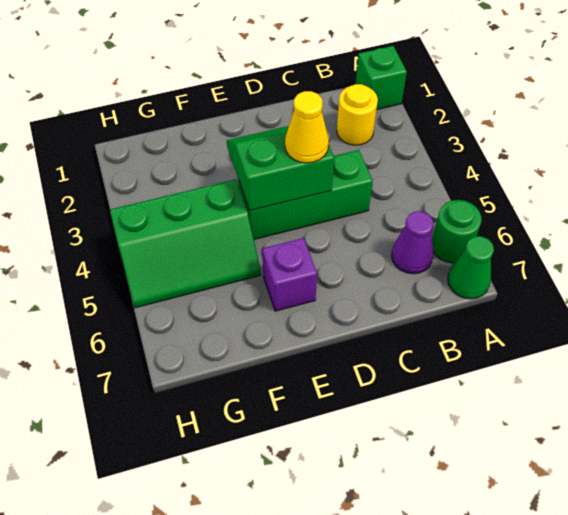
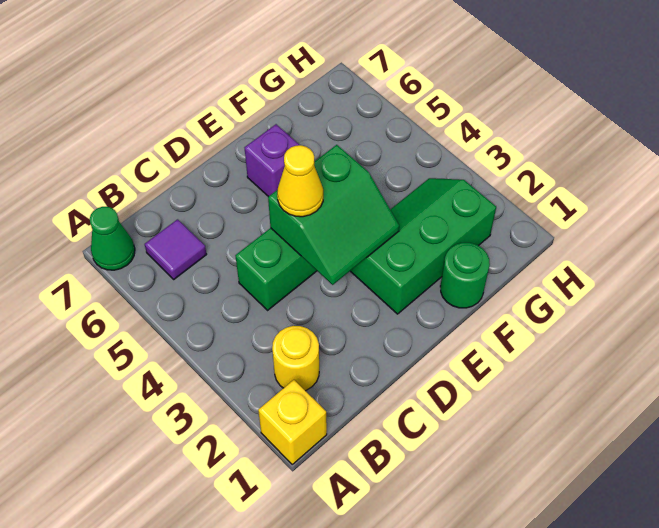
green brick A1 level 1 -> yellow brick A1 level 1
green round brick A6 level 1 -> green round brick F1 level 1
purple cone B6 level 1 -> purple tile B6 level 1
green slope F4:H5 level 1 top 4 -> green slope E2:G3 level 1 top 2

